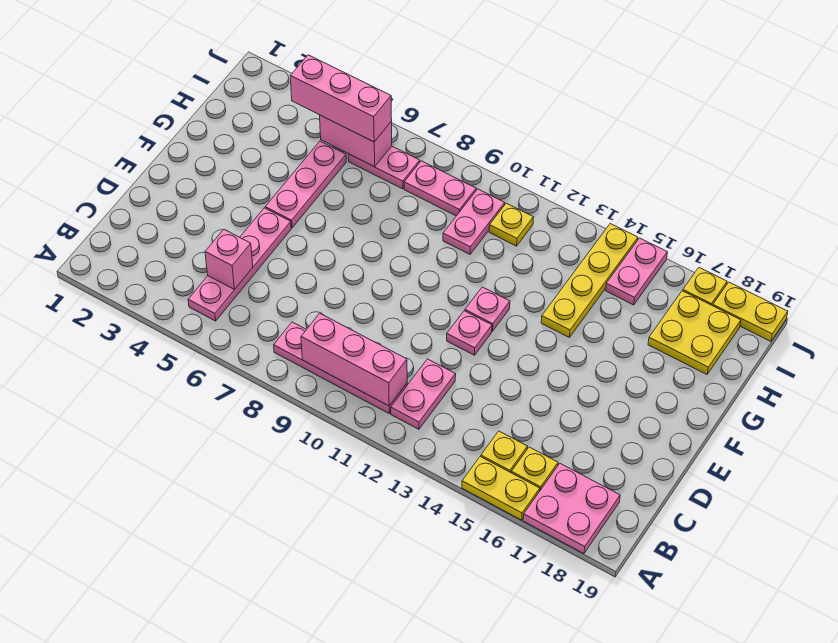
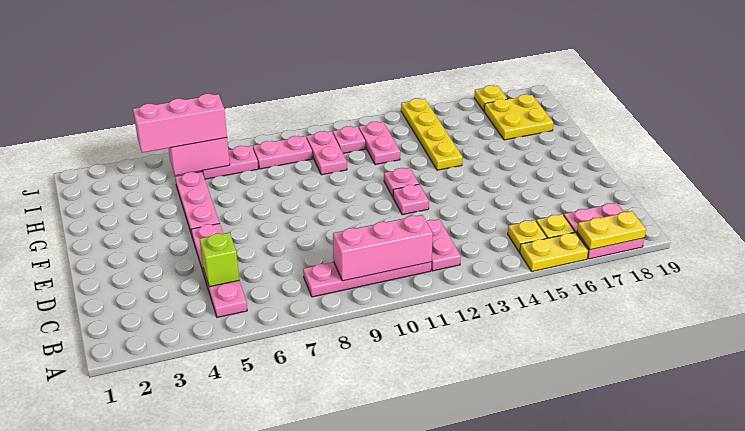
pink brick C5 level 2 -> lime brick C5 level 2
yellow plate I11 level 1 -> pink plate I11 level 1
pink plate I15:J15 level 1 -> pink plate H12:I12 level 1
yellow plate J18:J19 level 1 -> yellow plate A17:A18 level 2

